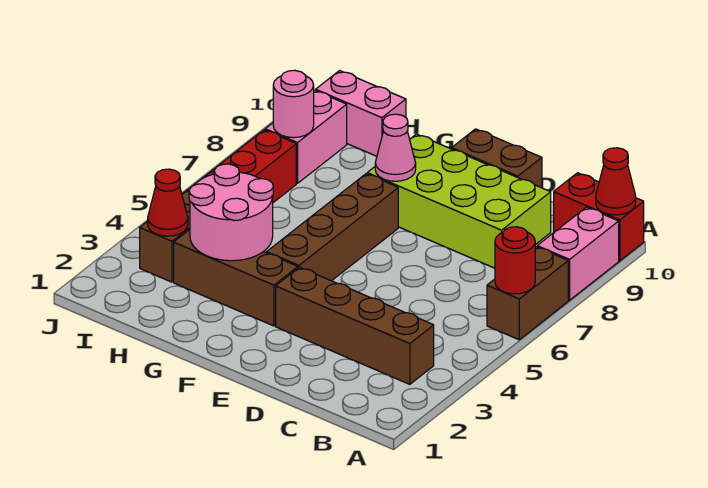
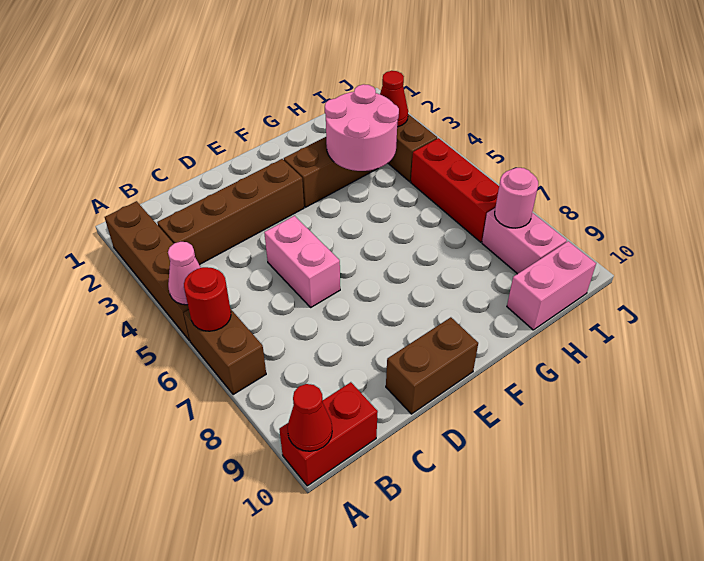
pink brick A8:A9 level 1 -> pink brick D5:D6 level 1
lime brick C8:F9 level 1 -> none
brown brick F4:F7 level 1 -> brown brick A2:A5 level 1
pink cone F8 level 2 -> pink cone A5 level 2

